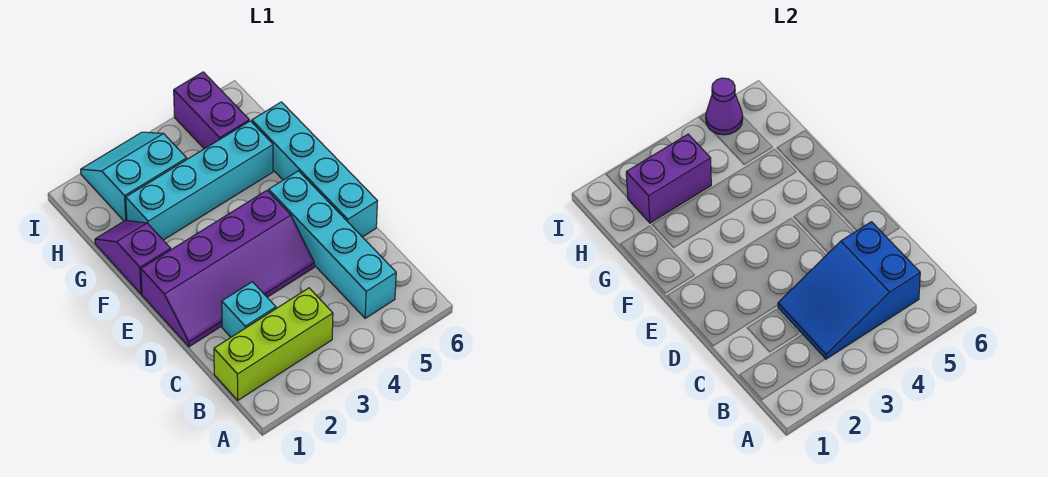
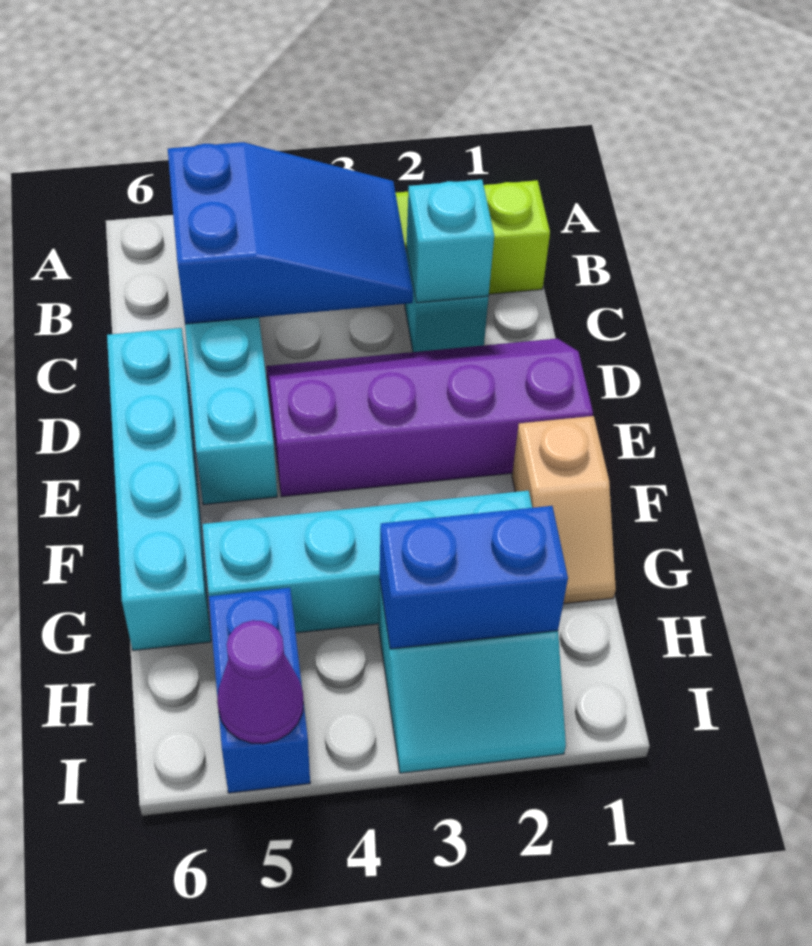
none -> cyan brick C2 level 2
purple slope F1:G1 level 1 top F -> tan slope F1:G1 level 1 top F
purple brick H2:H3 level 2 -> blue brick H2:H3 level 2
purple brick H5:I5 level 1 -> blue brick H5:I5 level 1

